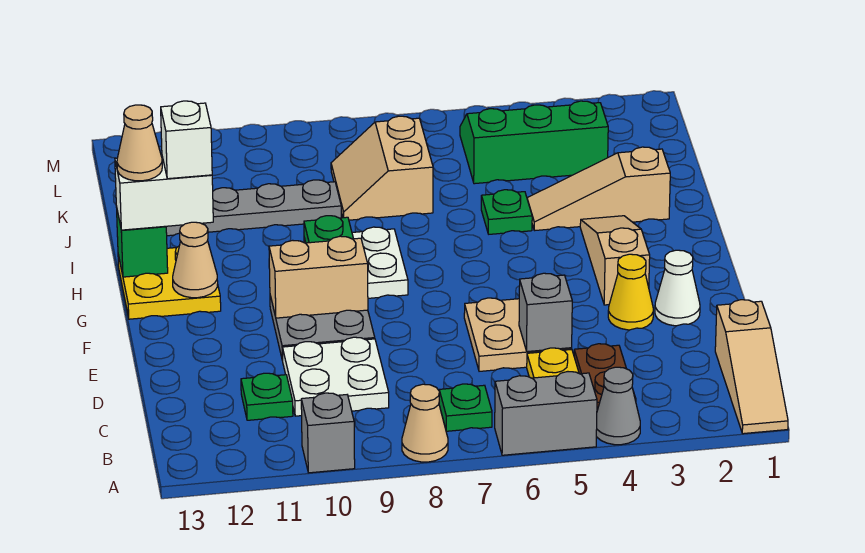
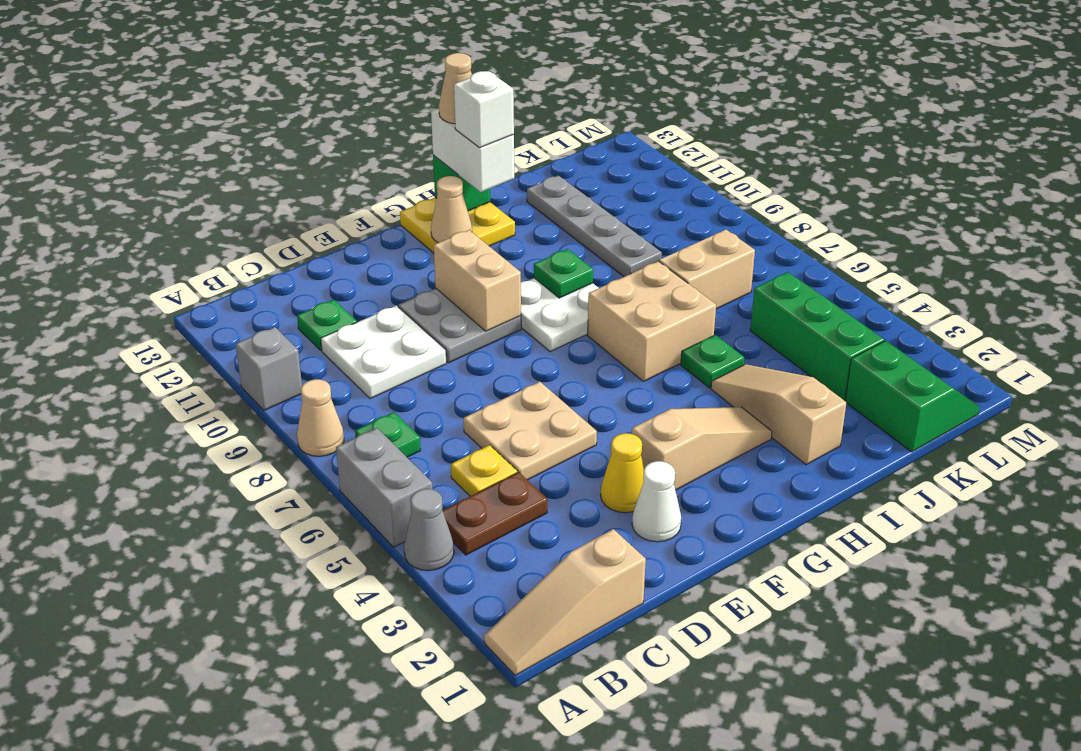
grey brick D5 level 2 -> none
none -> tan brick H6:I7 level 1
none -> green slope K1:L2 level 1 top K

